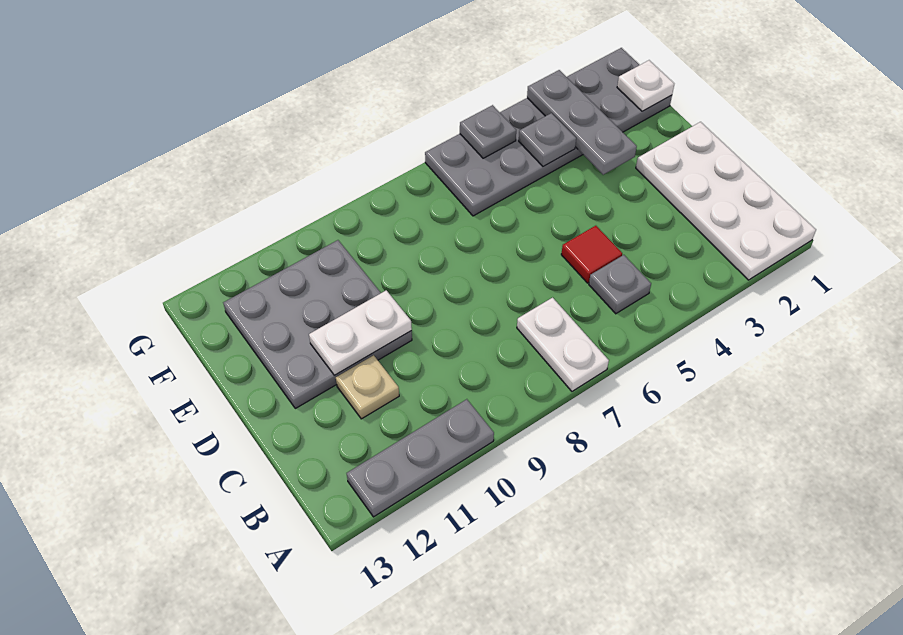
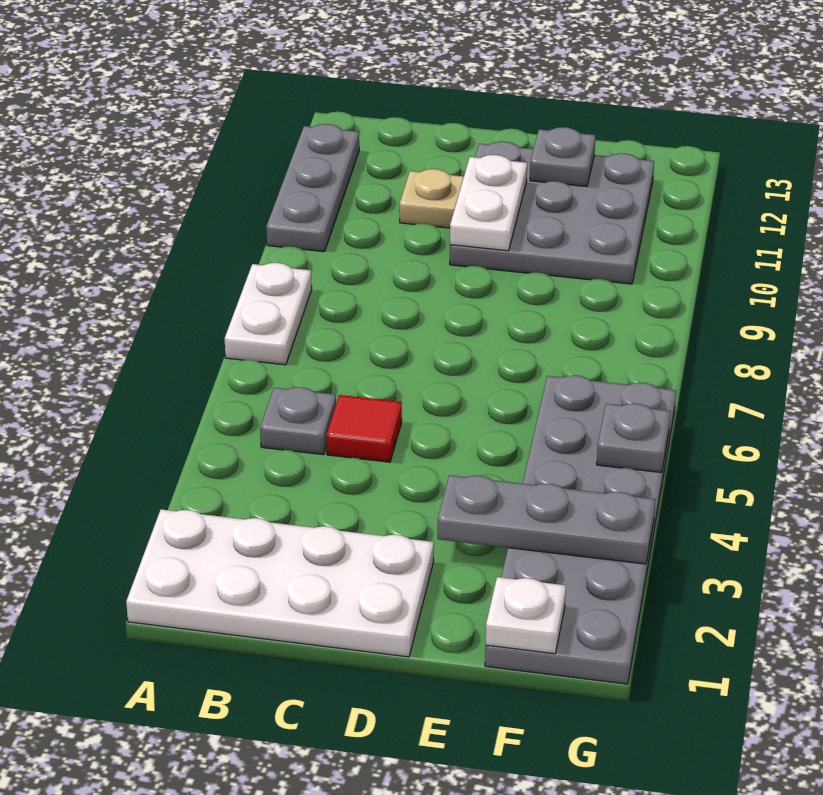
white plate A7:B7 level 1 -> white plate A7:A8 level 1
grey plate F4 level 2 -> grey plate E12 level 2

